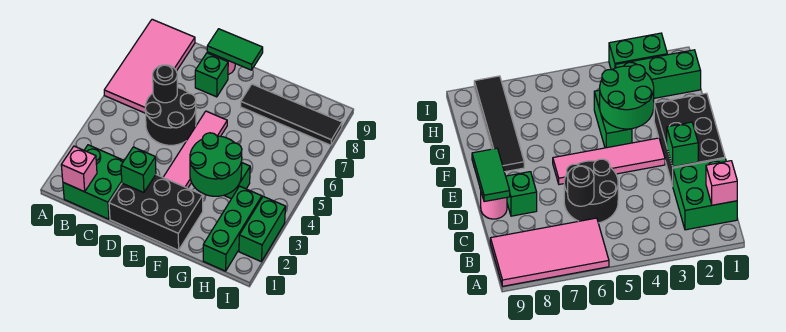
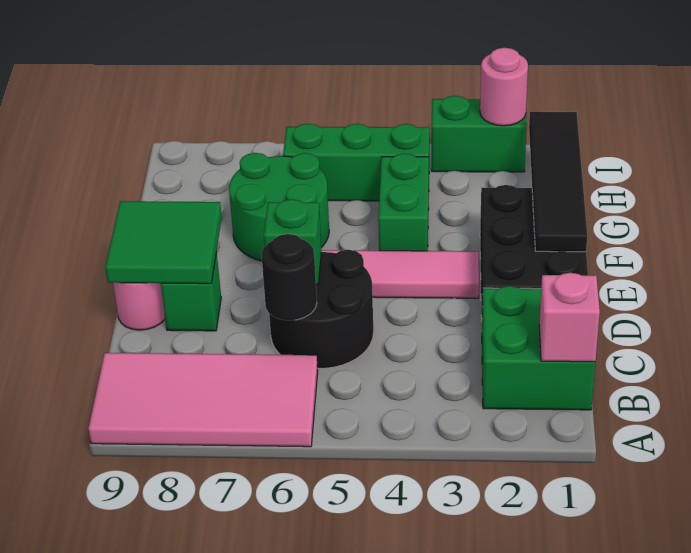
green brick D2 level 2 -> green brick D6 level 2
green tile D9:E9 level 2 -> green tile D8:E9 level 2
green round brick F3:G4 level 2 -> green round brick F6:G7 level 1
black tile F8:I8 level 1 -> black tile E1:H1 level 2
green brick H1:H3 level 1 -> green brick H4:H6 level 1
none -> pink round brick I2 level 2

